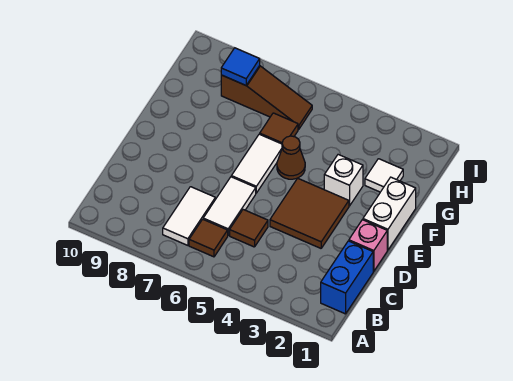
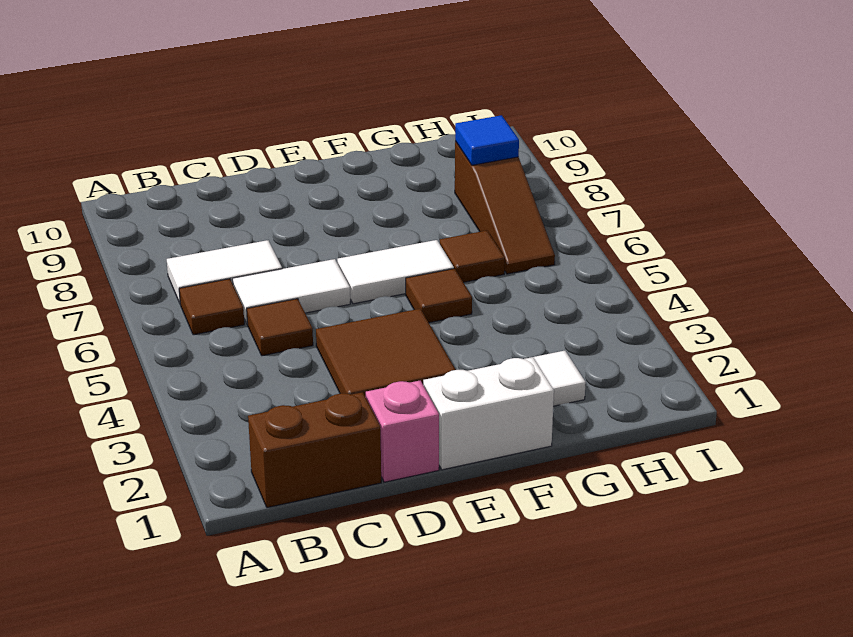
blue brick B1:C1 level 1 -> brown brick B1:C1 level 1
white brick F3 level 1 -> none
brown cone F5 level 1 -> brown tile F5 level 1

